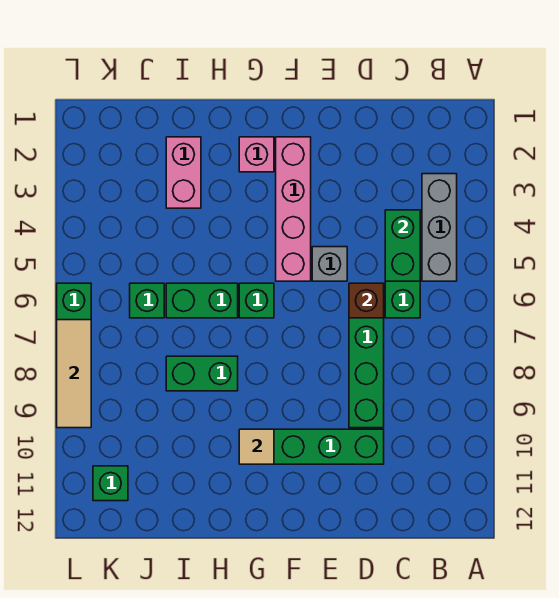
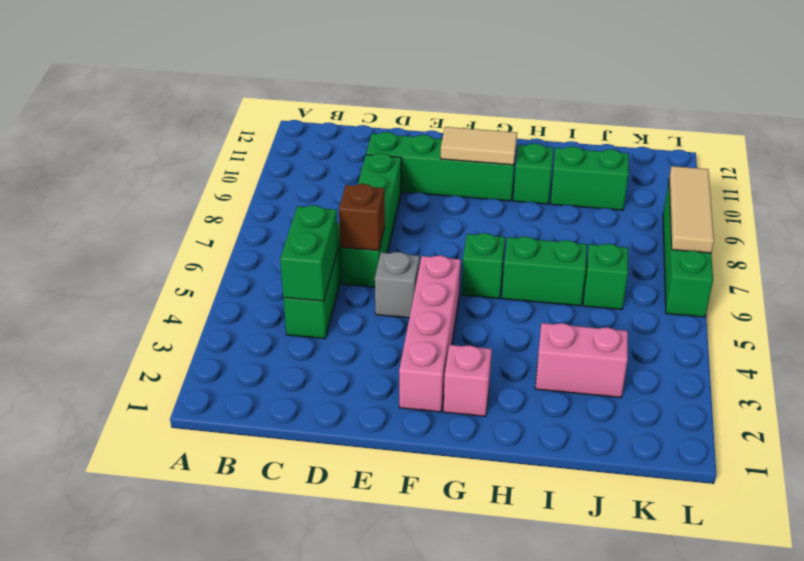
grey brick B3:B5 level 1 -> none
tan tile G10 level 2 -> tan tile F10:G10 level 2
green brick H8:I8 level 1 -> green brick I10:J10 level 1
pink brick I2:I3 level 1 -> pink brick I3:J3 level 1
green brick K11 level 1 -> green brick H10 level 1

